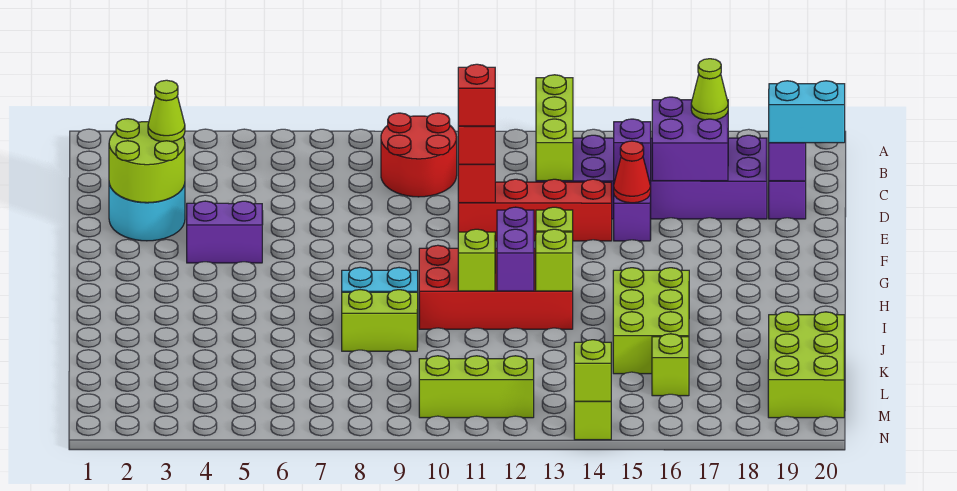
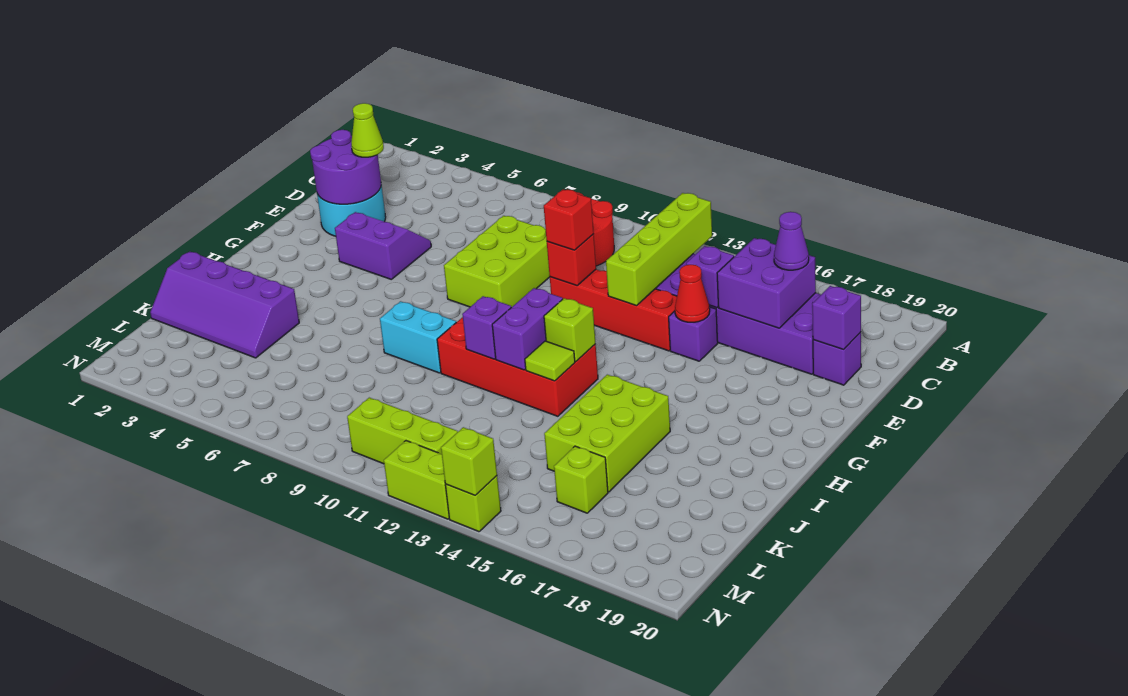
lime brick B13:D13 level 2 -> lime brick B13:E13 level 2
lime cone C17 level 3 -> purple cone C17 level 3
lime round brick D2:E3 level 2 -> purple round brick D2:E3 level 2
cyan brick D19:D20 level 3 -> none
red brick E11 level 4 -> none
lime brick I11 level 2 -> purple brick I11 level 2
lime brick I13 level 2 -> lime tile I13 level 2
none -> purple slope J1:K4 level 1 top J
lime brick J8:J9 level 1 -> lime brick N12:N13 level 1
lime brick K19:M20 level 1 -> lime brick D8:F9 level 1

